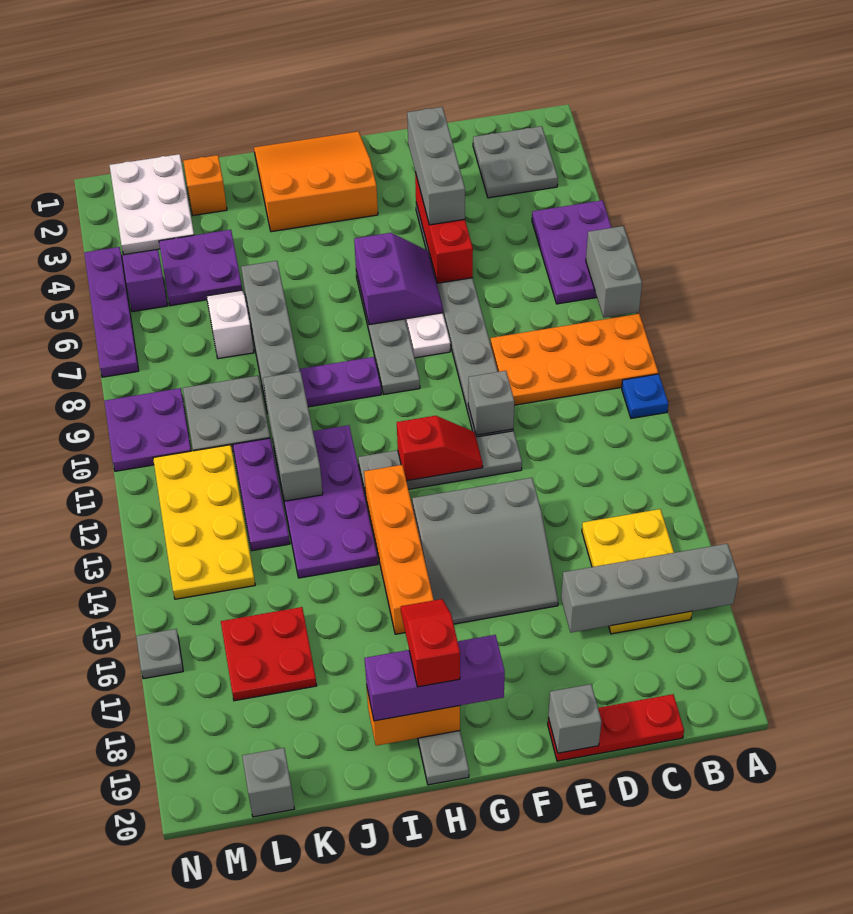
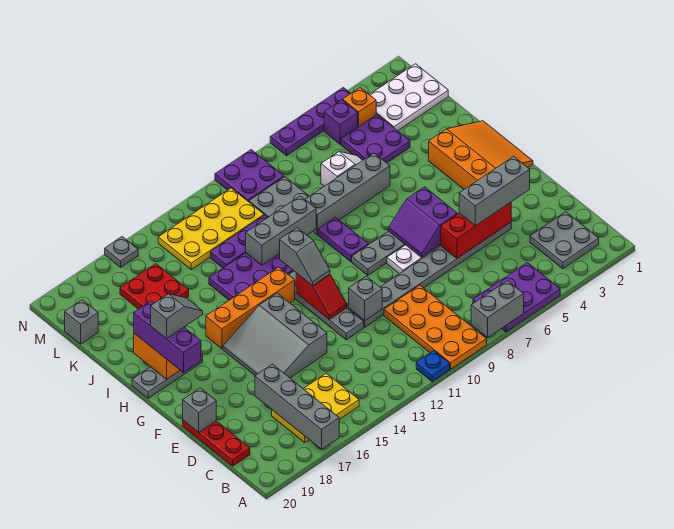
purple slope F6:G7 level 2 top G -> purple slope F6:G7 level 2 top 6
none -> grey slope G12:H12 level 3 top H
red slope H18:H19 level 4 top 19 -> grey slope H18:H19 level 4 top 19
orange brick K2 level 1 -> orange brick M4 level 1

